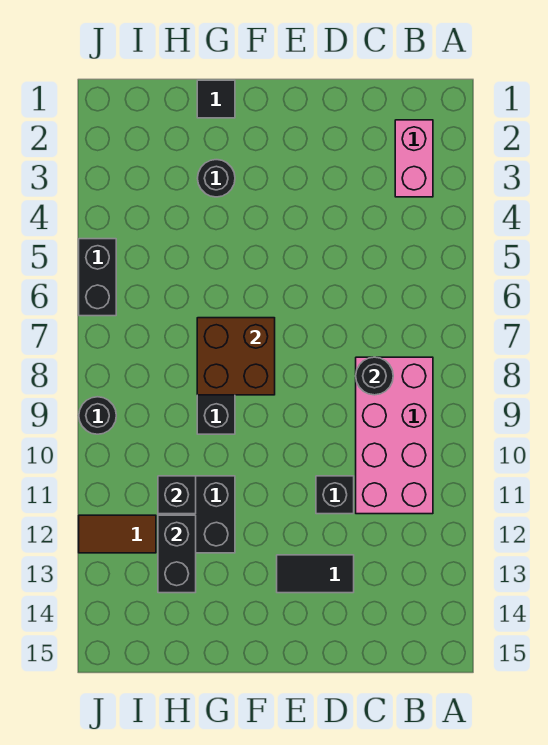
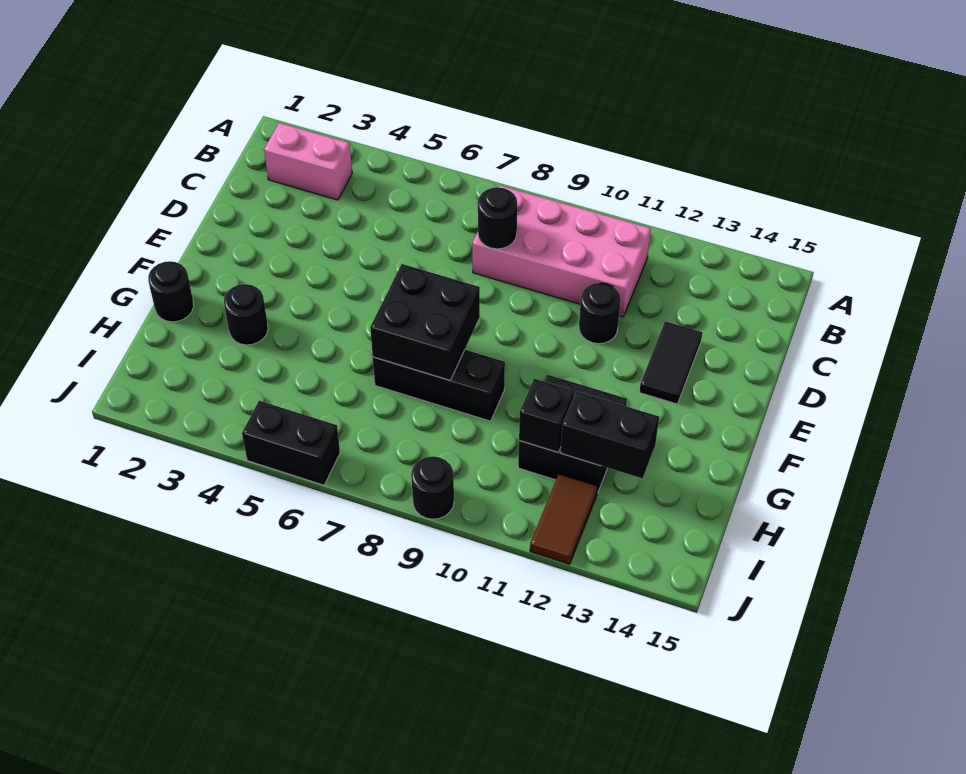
black brick D11 level 1 -> black round brick D11 level 1
brown brick F7:G8 level 2 -> black brick F7:G8 level 2
black tile G1 level 1 -> black round brick G1 level 1

